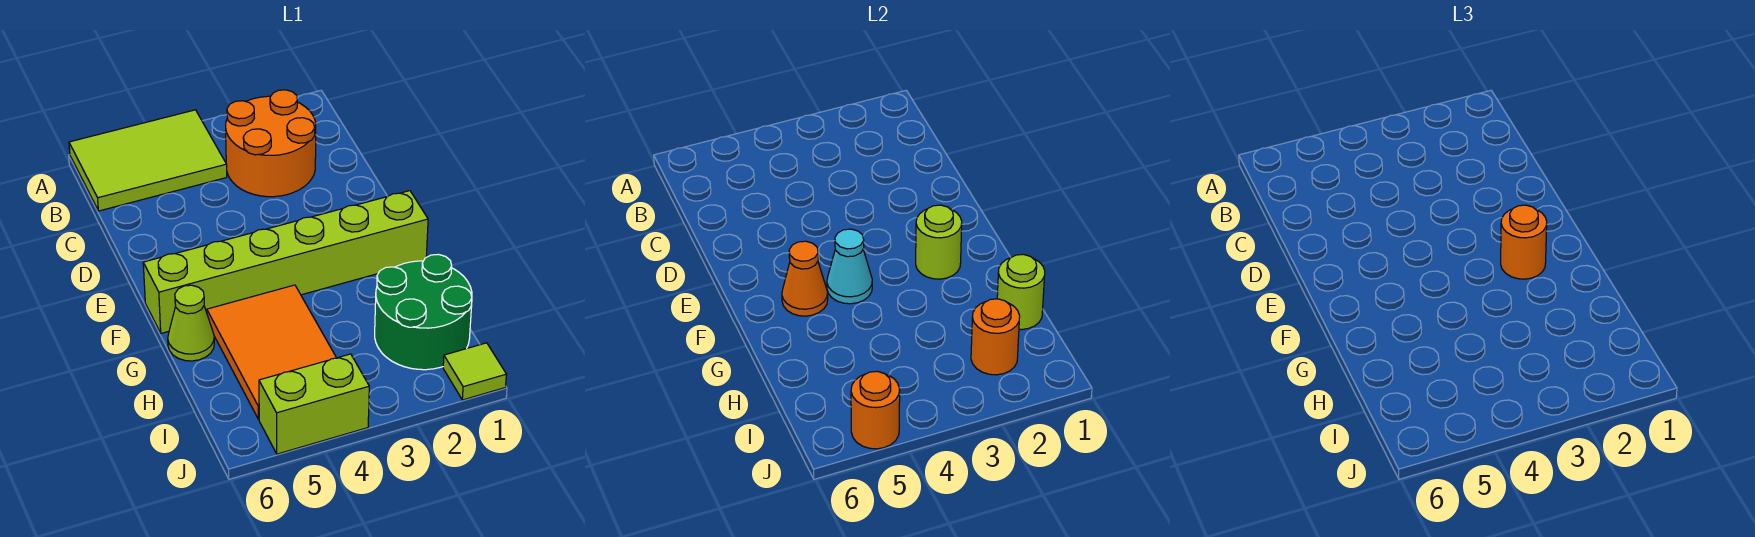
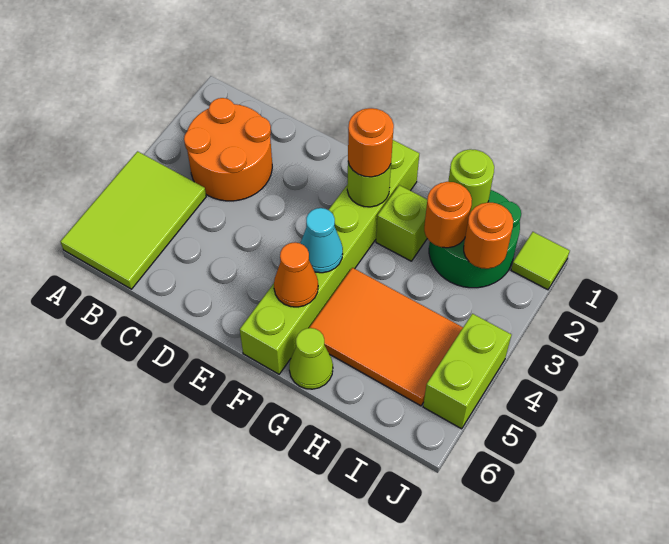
none -> lime brick G2 level 1
orange round brick J5 level 2 -> orange round brick H2 level 2

